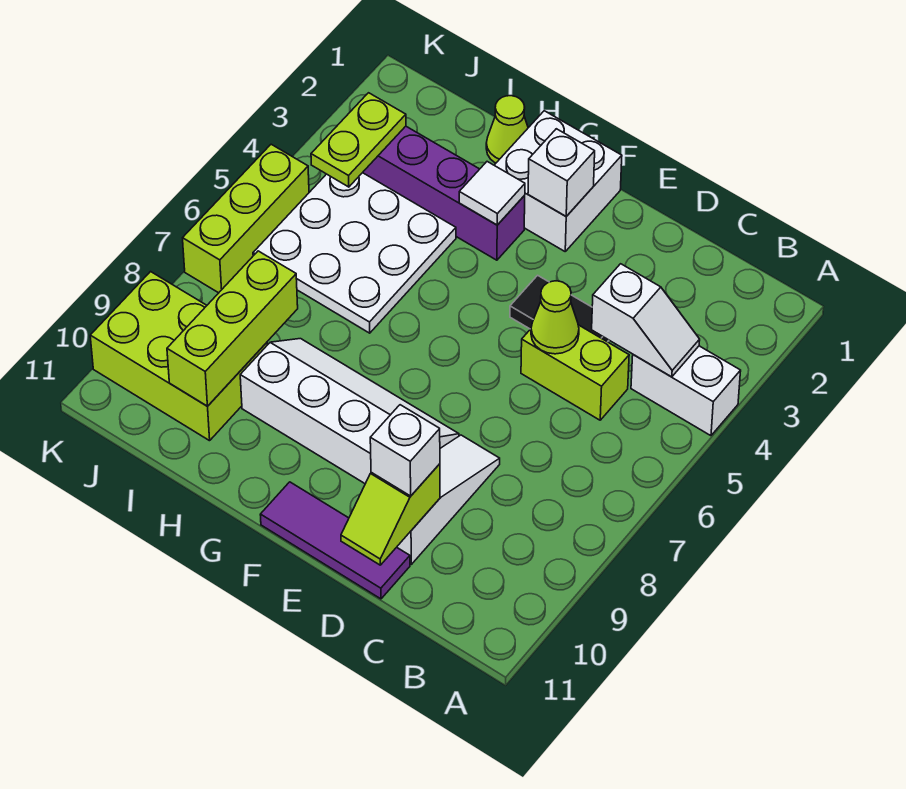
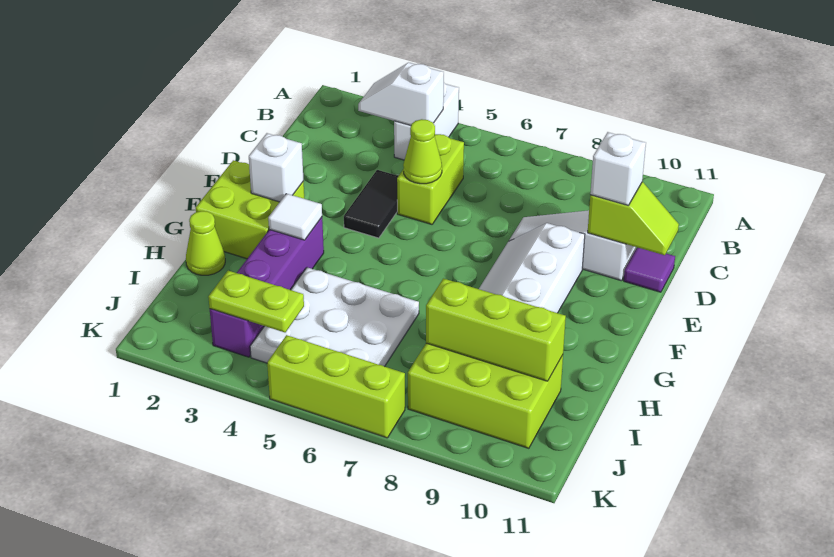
white slope B4:C4 level 2 top C -> white slope B3:B4 level 2 top 4
purple tile D11:F11 level 1 -> purple tile D11 level 1
white brick F1:G2 level 1 -> lime brick F1:G2 level 1
lime brick I9:K10 level 1 -> lime brick I8:J10 level 1

